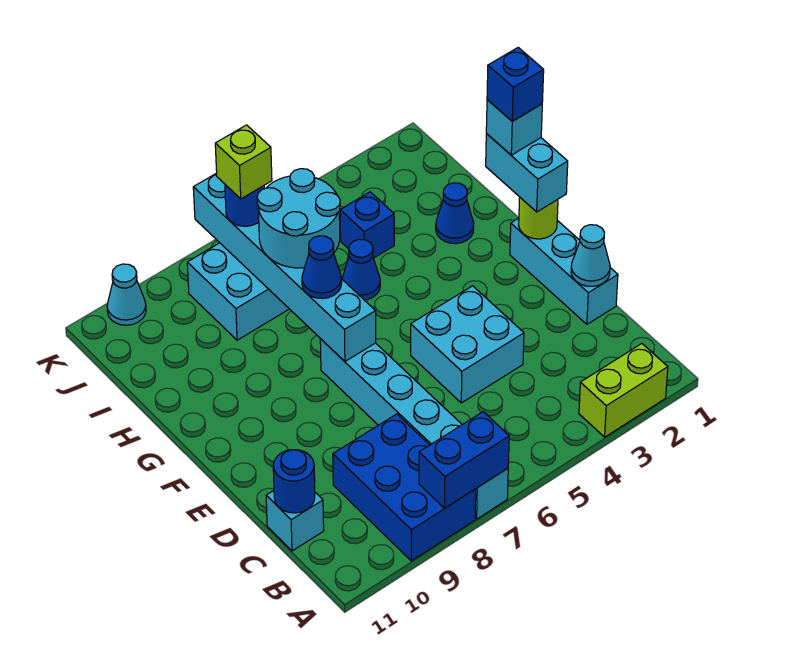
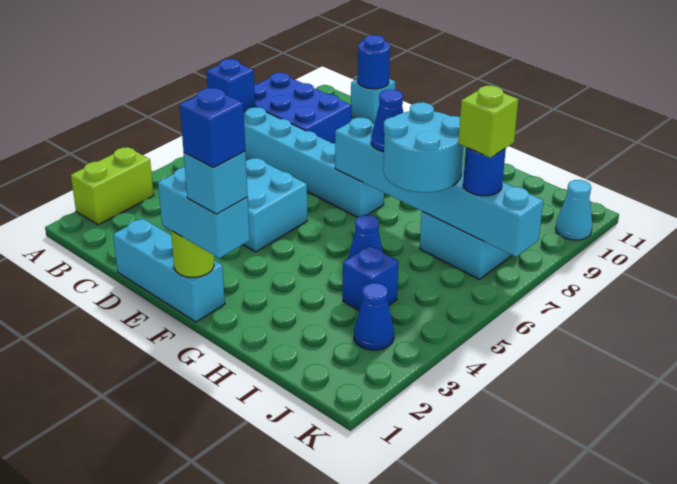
blue brick A7:A8 level 2 -> blue brick A7 level 2
cyan cone D1 level 2 -> none
blue cone H2 level 1 -> blue cone J3 level 1

